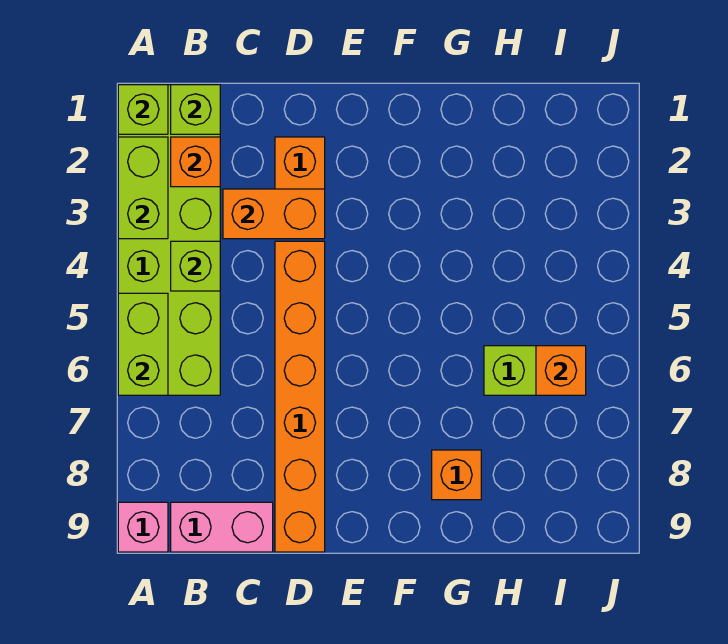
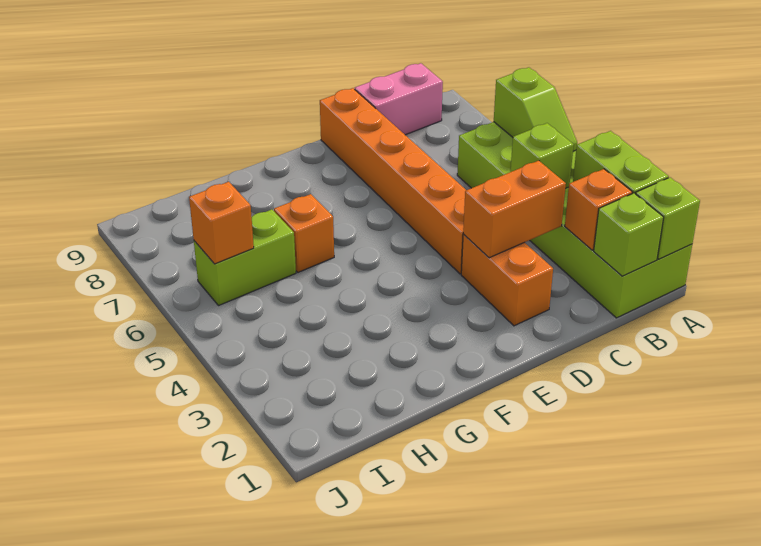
lime brick A5:A6 level 2 -> lime slope A5:A6 level 2 top 6
pink brick A9 level 1 -> none
orange brick G8 level 1 -> orange brick G6 level 1

